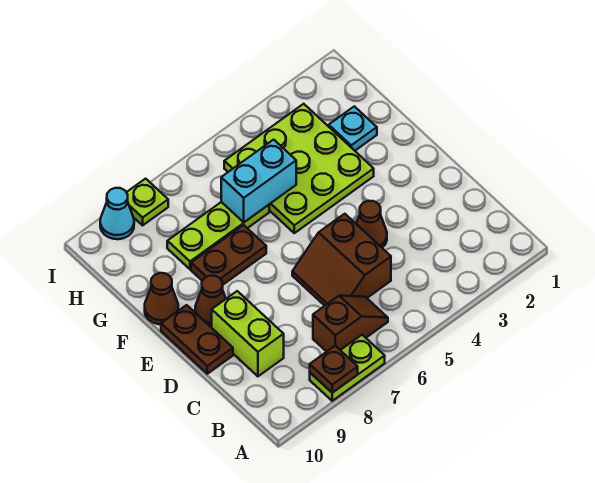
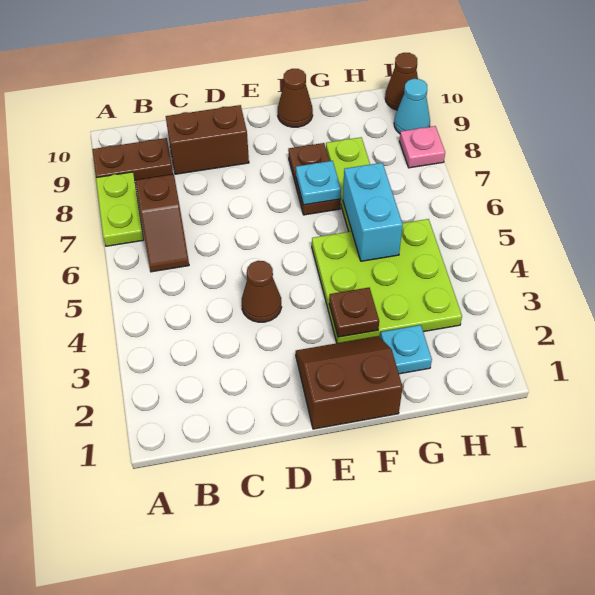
brown plate A8 level 2 -> brown plate F3 level 2
brown slope C5:D6 level 1 top 5 -> brown slope E1:F2 level 1 top 1
lime brick C9:D9 level 1 -> brown brick C9:D9 level 1
brown plate D10:E10 level 1 -> brown plate A9:B9 level 1
brown cone E9 level 1 -> brown cone I10 level 1
none -> cyan plate F7 level 2
lime plate I8 level 1 -> pink plate I8 level 1

